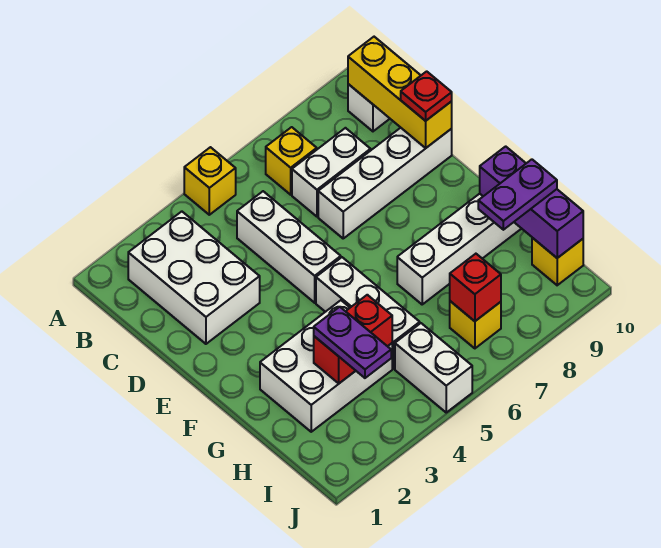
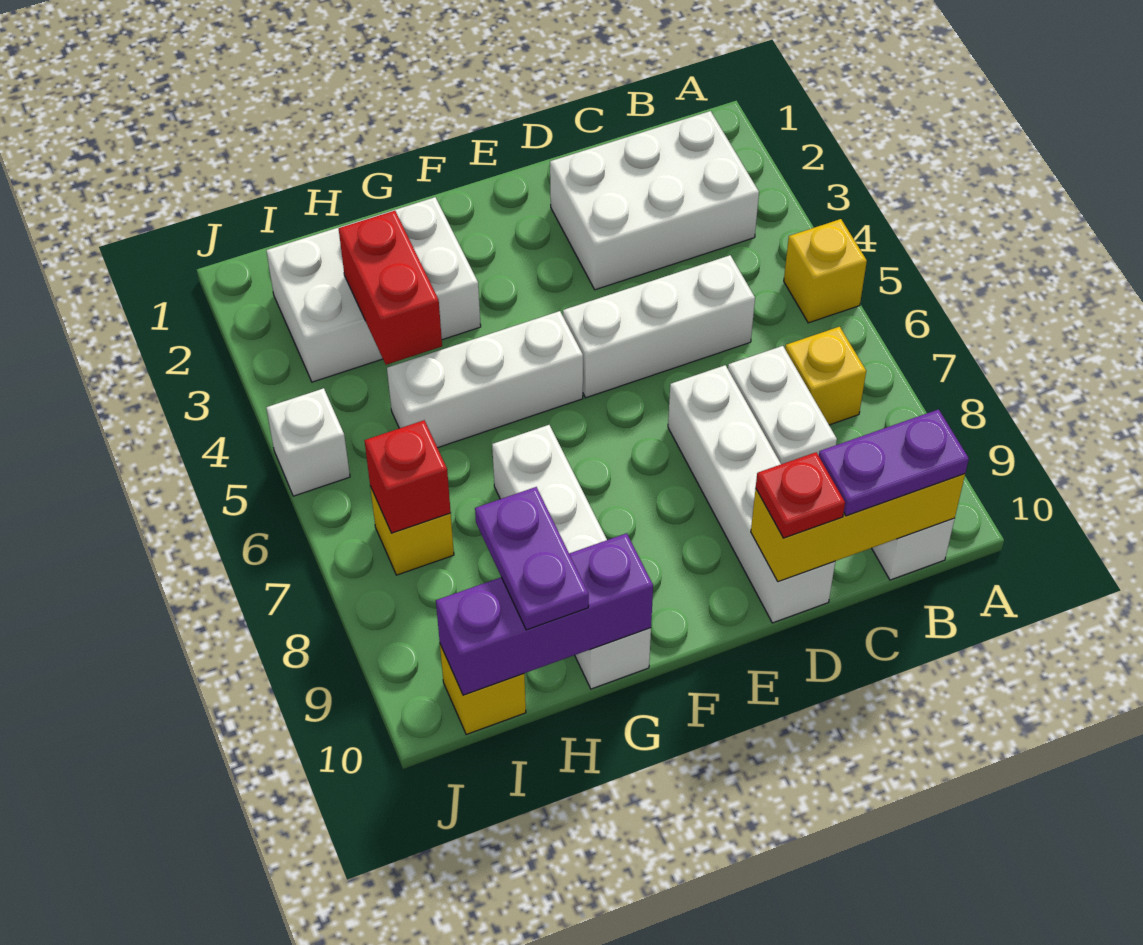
white brick G2:H4 level 1 -> white brick G2:I3 level 1
purple plate H3:I3 level 3 -> purple plate B10:C10 level 3
white brick I5:J5 level 1 -> white brick J5 level 1

